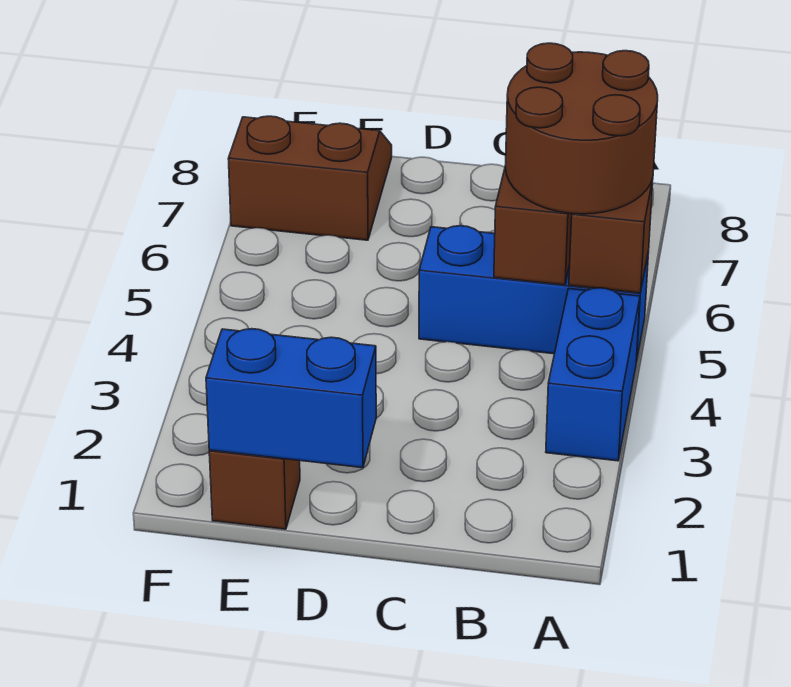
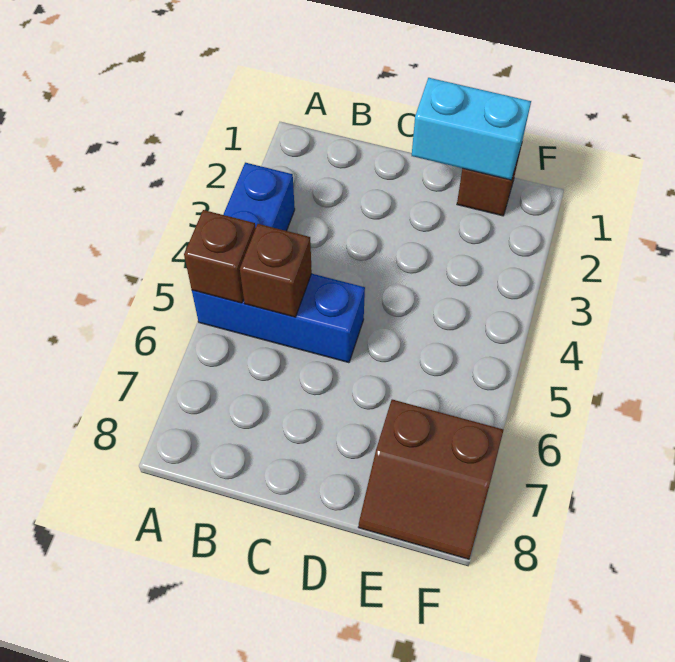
brown round brick A5:B6 level 3 -> none
blue brick D1:E1 level 2 -> cyan brick D1:E1 level 2

